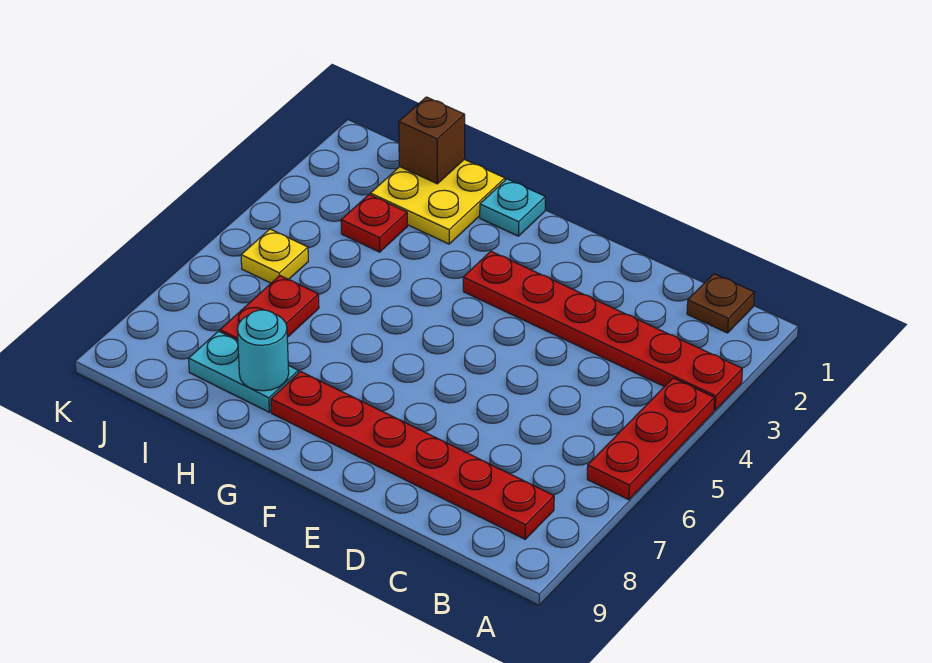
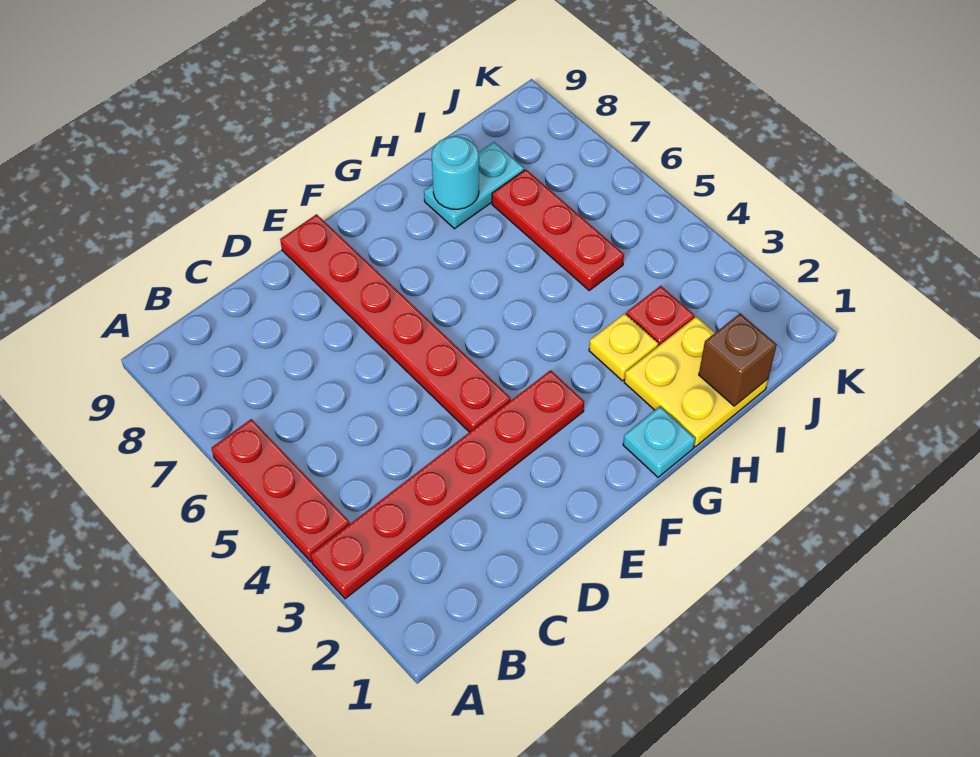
brown plate B1 level 1 -> none
red plate B8:G8 level 1 -> red plate E4:E9 level 1
red plate I6:I7 level 1 -> red plate I5:I7 level 1
yellow plate J5 level 1 -> yellow plate H3 level 1

